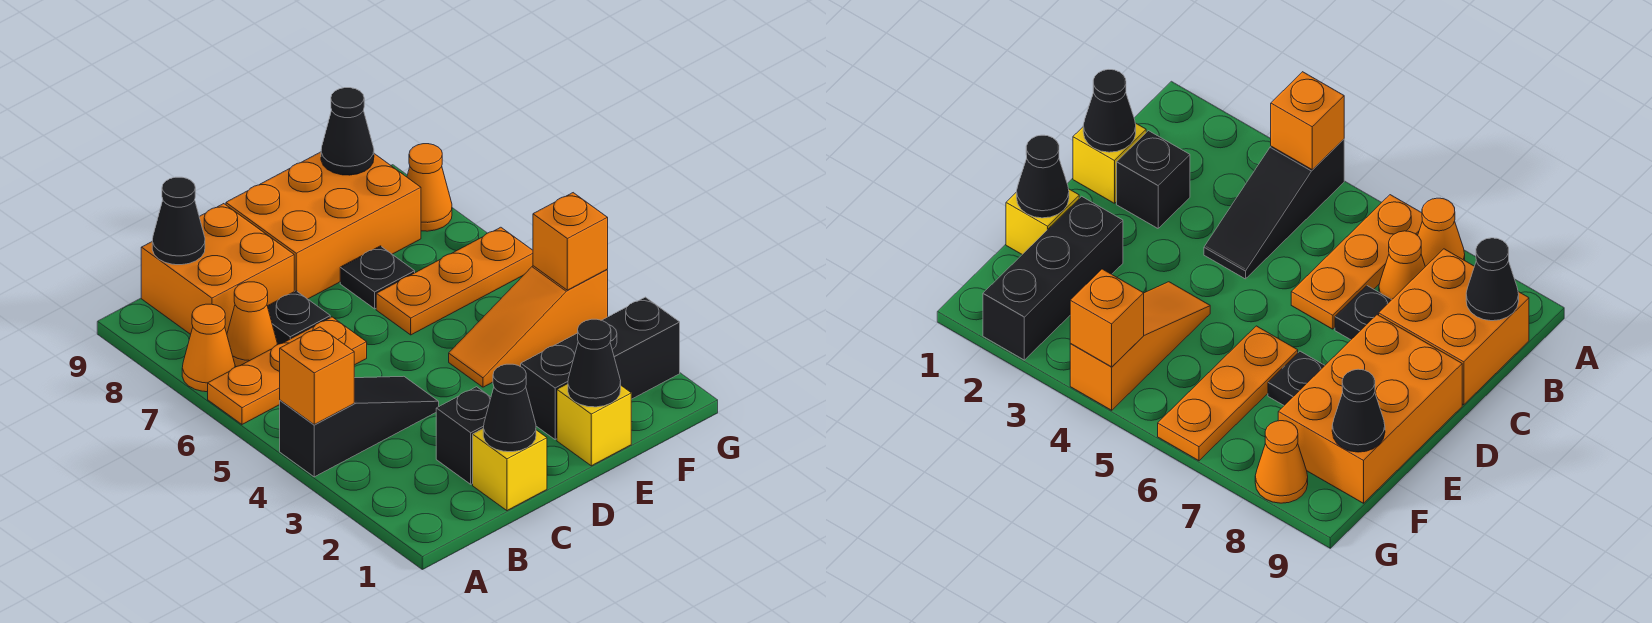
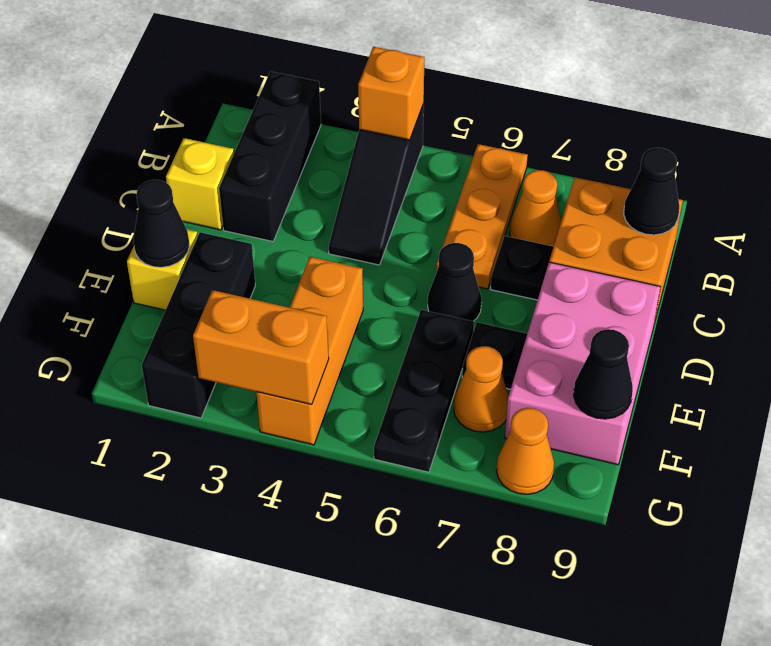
orange cone A7 level 1 -> orange cone F7 level 1
black cone C1 level 2 -> black cone D6 level 1
black brick C2 level 1 -> black brick A2:C2 level 1
orange brick D8:F9 level 1 -> pink brick D8:F9 level 1
orange slope E4:G4 level 1 top G -> orange brick E4:G4 level 1
orange plate E6:G6 level 1 -> black plate E6:G6 level 1
orange brick G4 level 2 -> orange brick G3:G4 level 2

